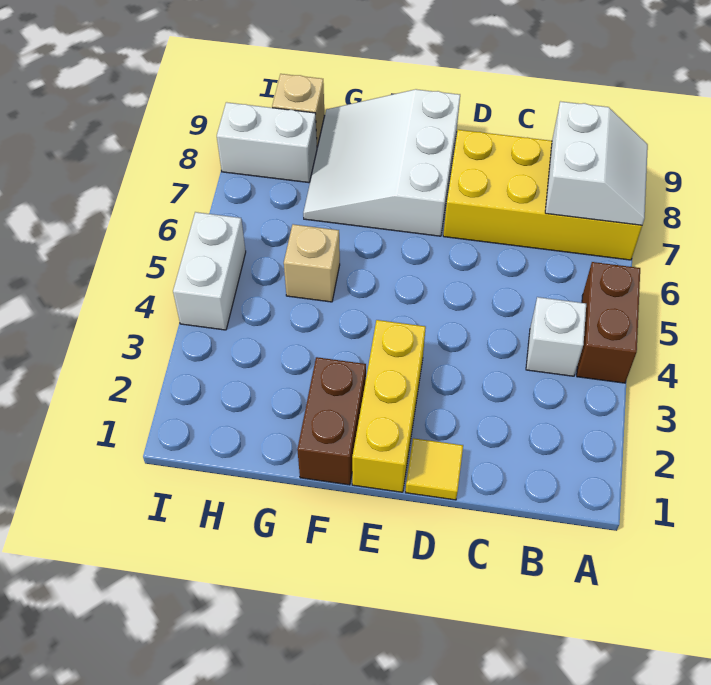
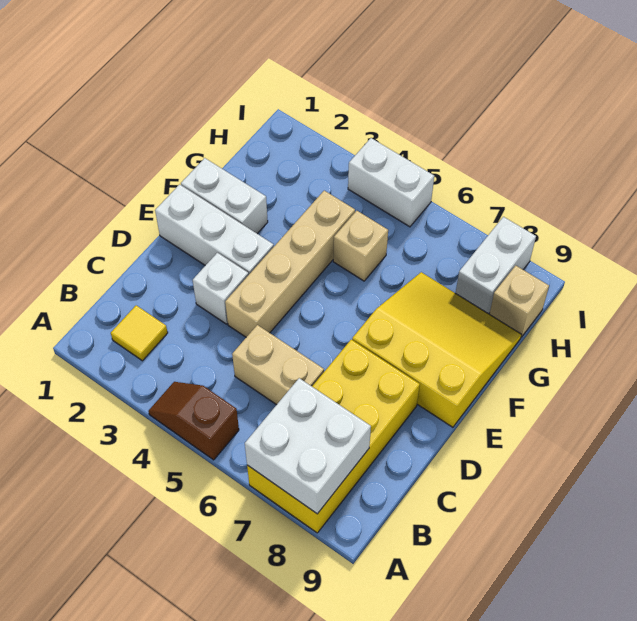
brown brick A4:A5 level 1 -> brown slope A4:A5 level 1 top 5
white slope A7:B8 level 2 top B -> white brick A7:B8 level 2
white brick B4 level 1 -> white brick D3 level 1
none -> tan brick C5:C6 level 1
yellow tile D1 level 1 -> yellow tile B2 level 1
none -> tan brick D4:G4 level 1
yellow brick E1:E3 level 1 -> white brick E1:E3 level 1
white slope E7:G9 level 1 top E -> yellow slope E7:G9 level 1 top E
brown brick F1:F2 level 1 -> white brick F1:F2 level 1

